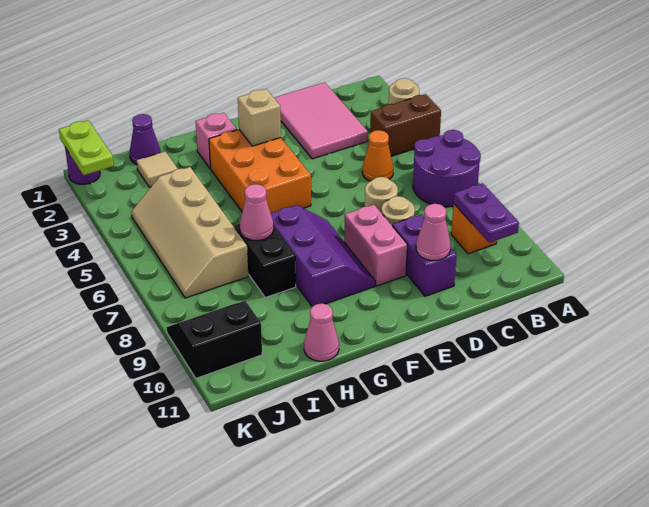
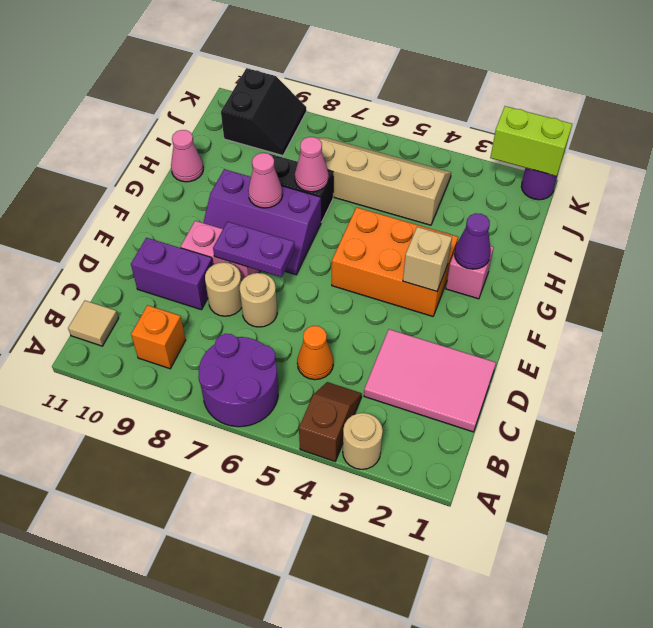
brown brick A4:B4 level 1 -> brown slope A4:B4 level 1 top A
purple plate B9:B10 level 2 -> purple plate E7:E8 level 2
pink cone D10 level 2 -> pink cone G8 level 2
purple cone I1 level 1 -> purple cone G2 level 2
tan tile I2 level 1 -> tan tile B11 level 1
lime plate K1:K2 level 2 -> lime brick K1:K2 level 2

